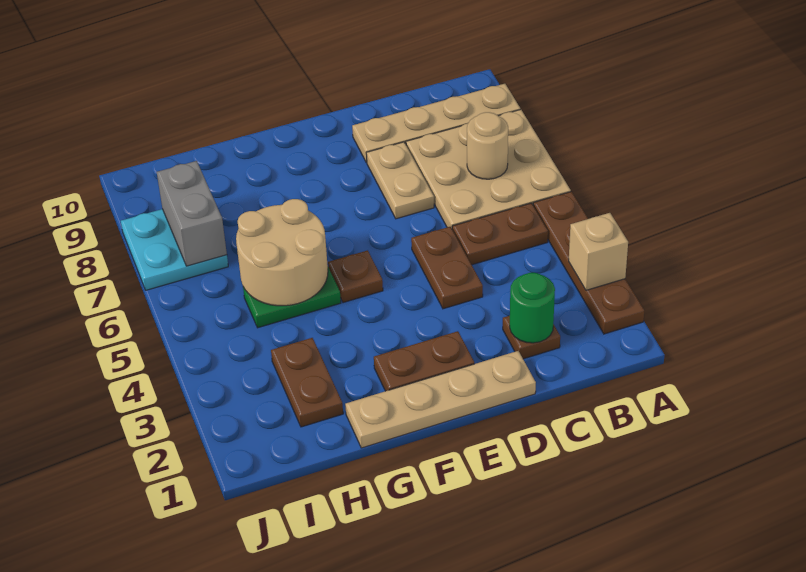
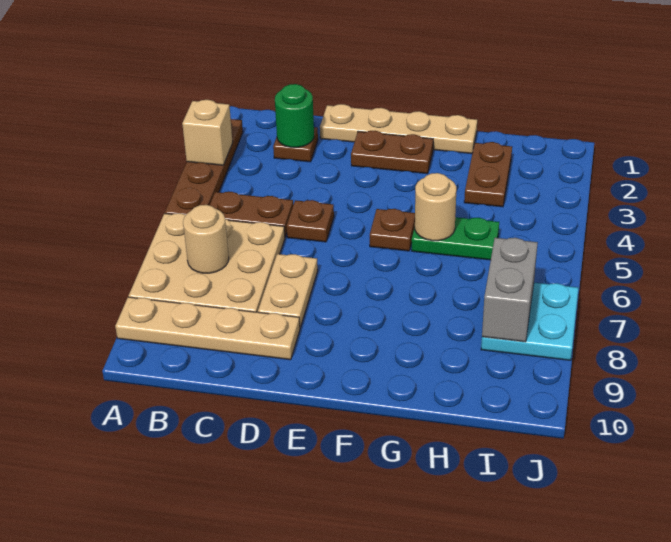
brown plate D4:D5 level 1 -> brown plate D5 level 1
tan round brick G5:H6 level 2 -> tan round brick G5 level 2

